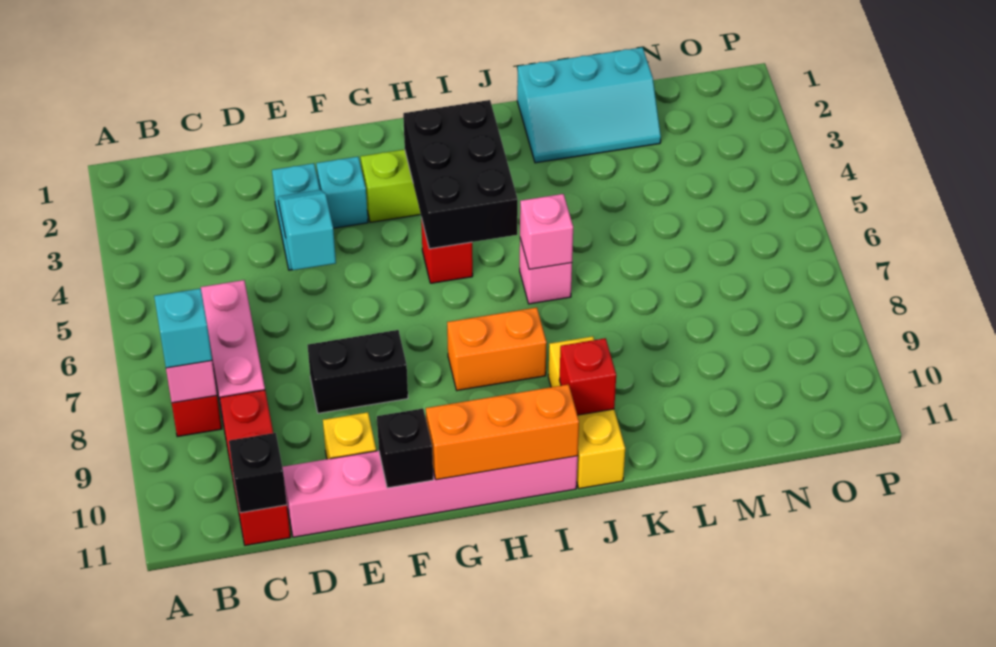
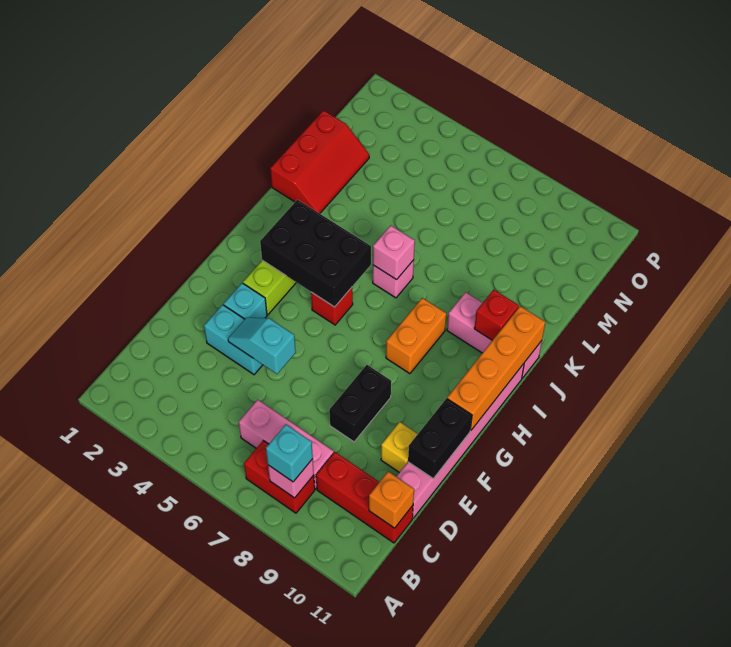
black brick C11 level 2 -> orange brick C11 level 2
black brick F11 level 2 -> black brick E11:F11 level 2
orange brick G11:I11 level 2 -> orange brick G11:J11 level 2
yellow brick J9:J11 level 1 -> pink brick J9:J11 level 1
cyan slope K1:M2 level 1 top 1 -> red slope K1:M2 level 1 top 1

